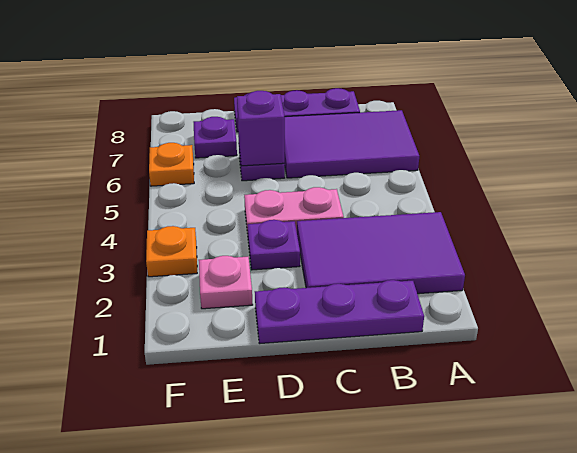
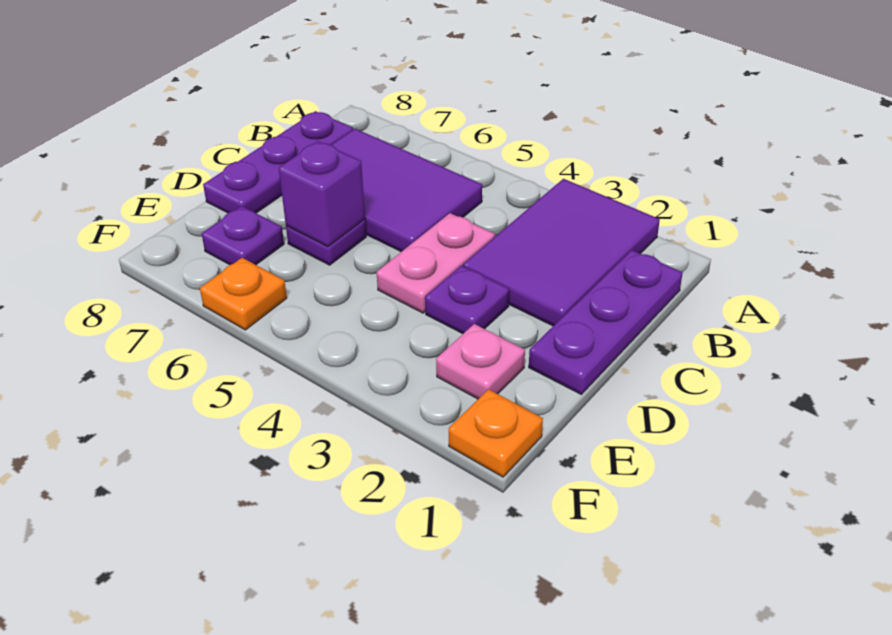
purple tile A6:C7 level 1 -> purple tile B5:C7 level 1
orange plate F3 level 1 -> orange plate F1 level 1

